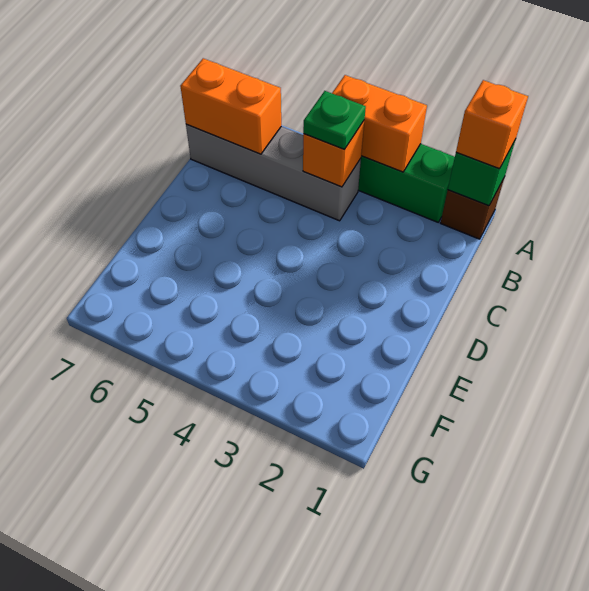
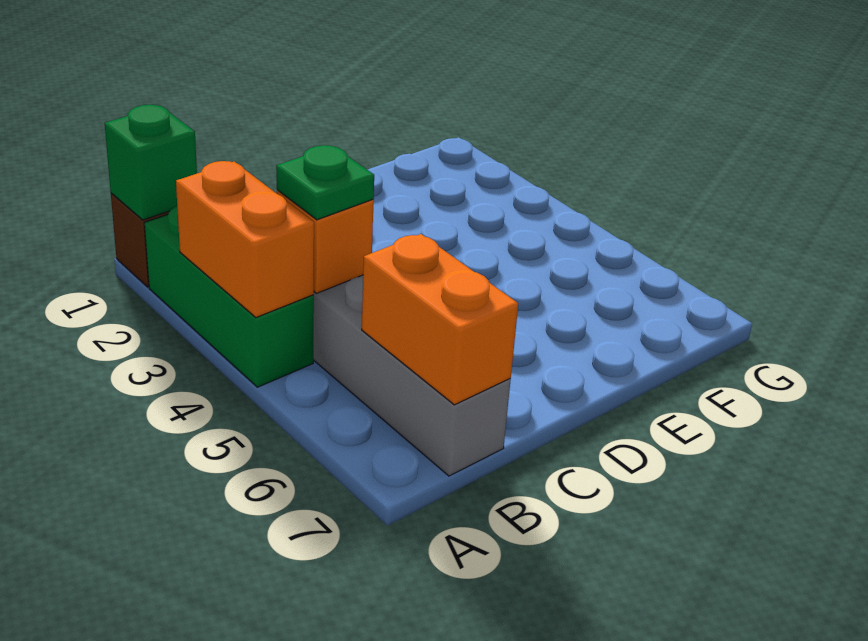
orange brick A1 level 3 -> none

